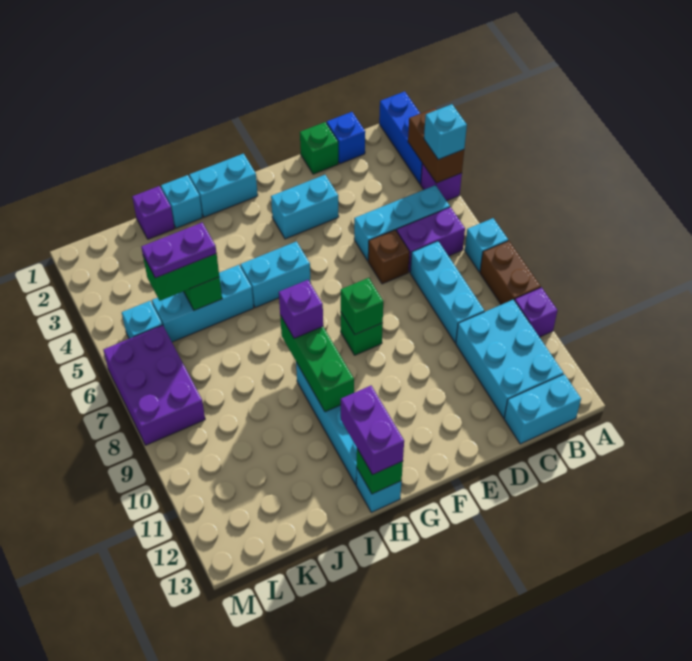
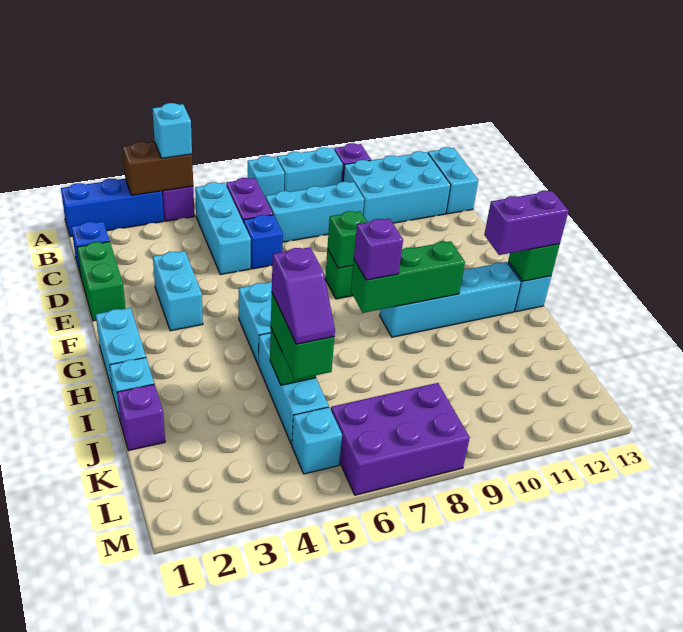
brown brick A8:A9 level 1 -> cyan brick A8:A9 level 1
green brick D1 level 1 -> green brick D1:E1 level 1
brown brick D6 level 1 -> blue brick D6 level 1
purple plate J5:K5 level 4 -> purple slope J5:K5 level 4 top J

